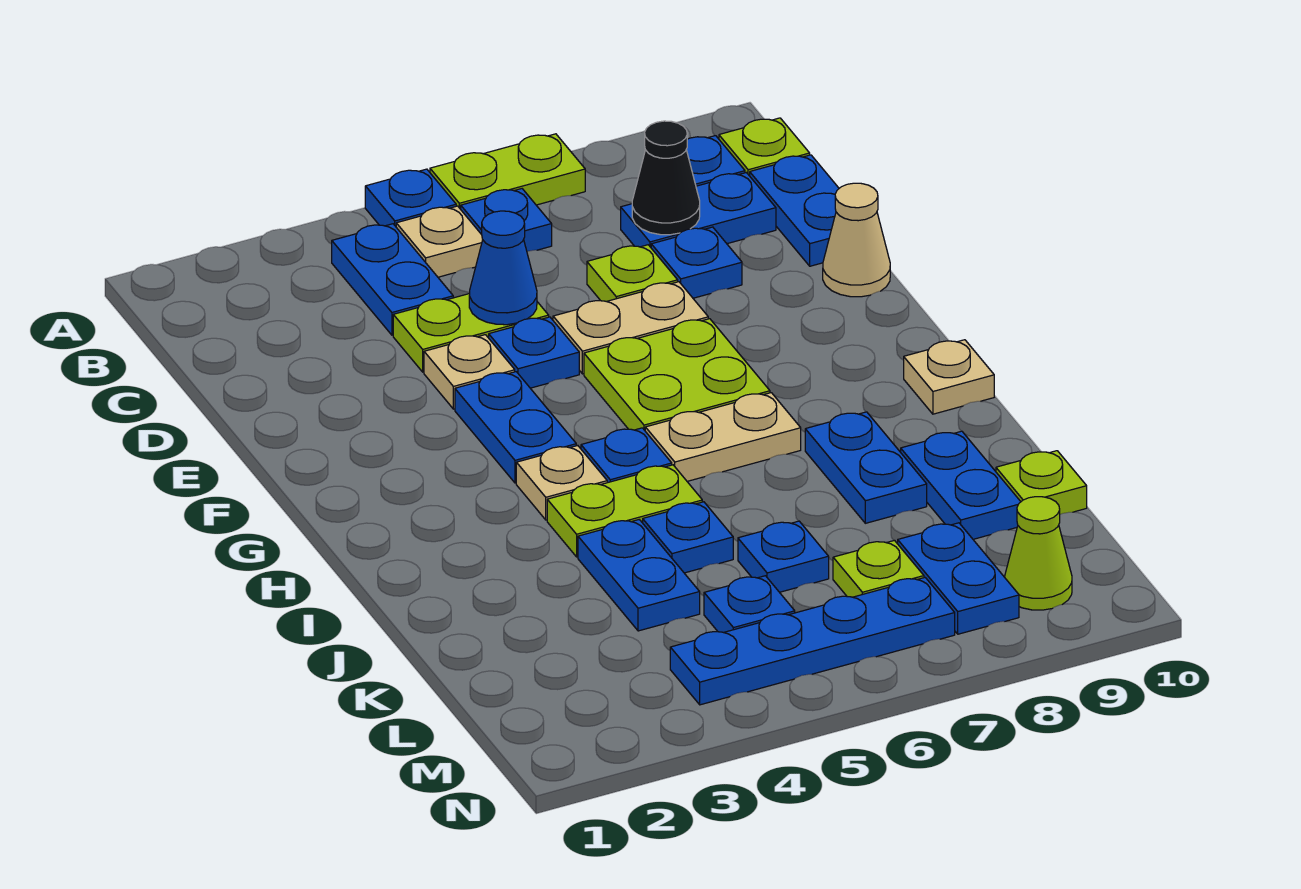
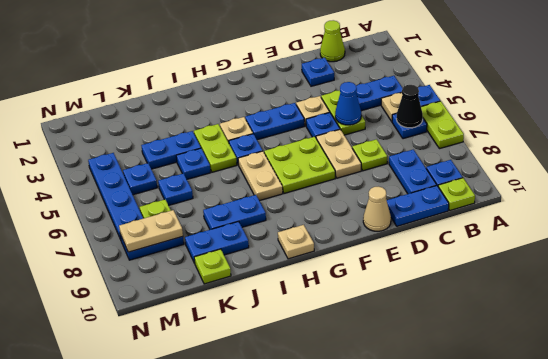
black cone C8 level 2 -> black cone B6 level 2
blue plate D8 level 1 -> blue plate D2 level 1
none -> tan plate L8:M8 level 2
lime cone M9 level 1 -> lime cone C1 level 1

